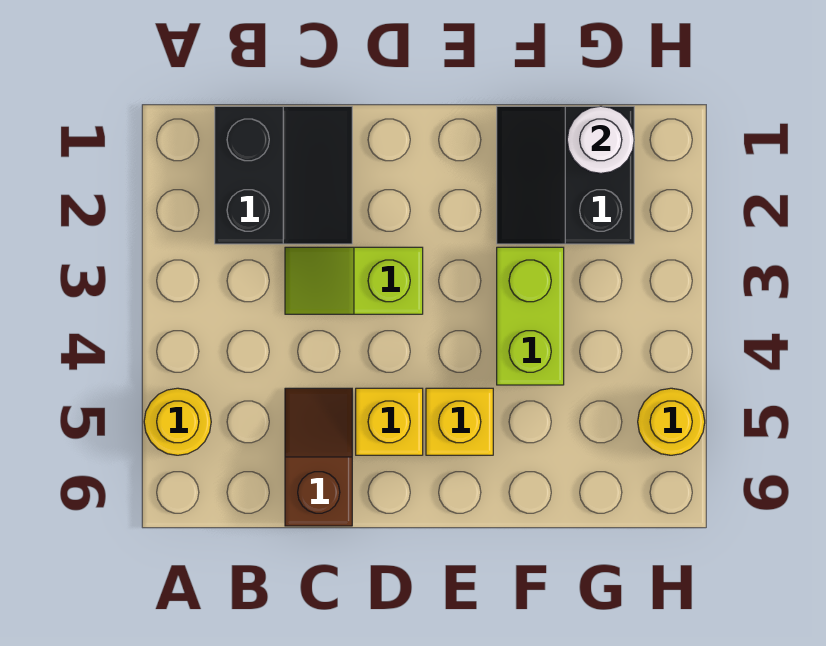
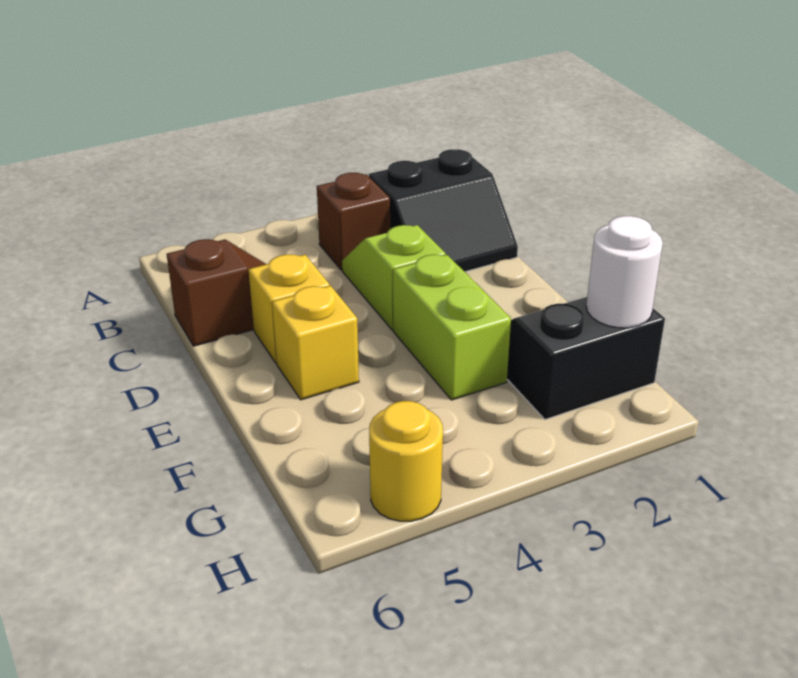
yellow round brick A5 level 1 -> none
none -> brown brick B3 level 1
lime brick F3:F4 level 1 -> lime brick E3:F3 level 1

